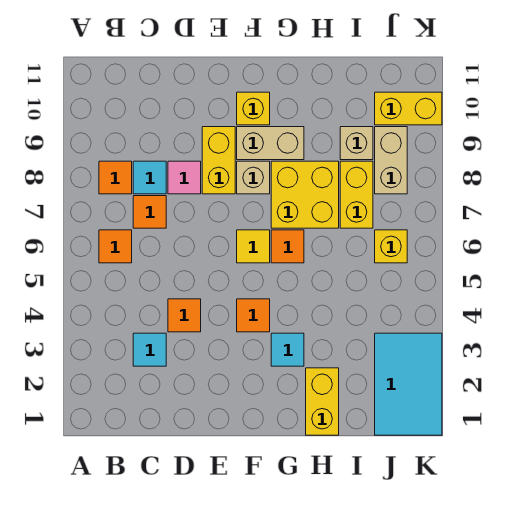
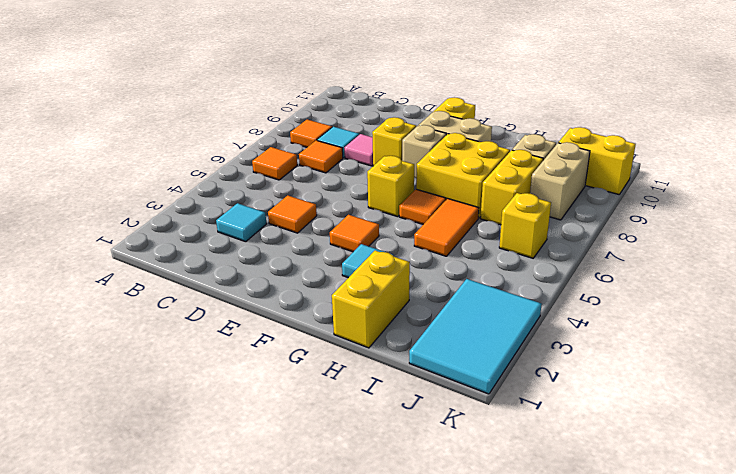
yellow brick E8:E9 level 1 -> yellow brick E8 level 1
yellow tile F6 level 1 -> yellow brick F6 level 1
none -> orange tile H5:H6 level 1

